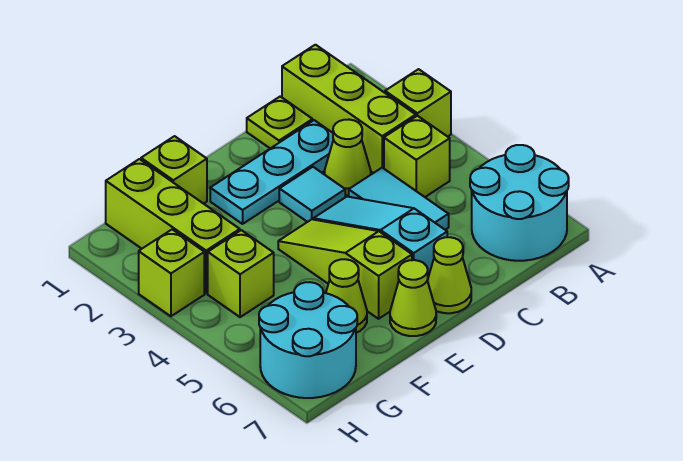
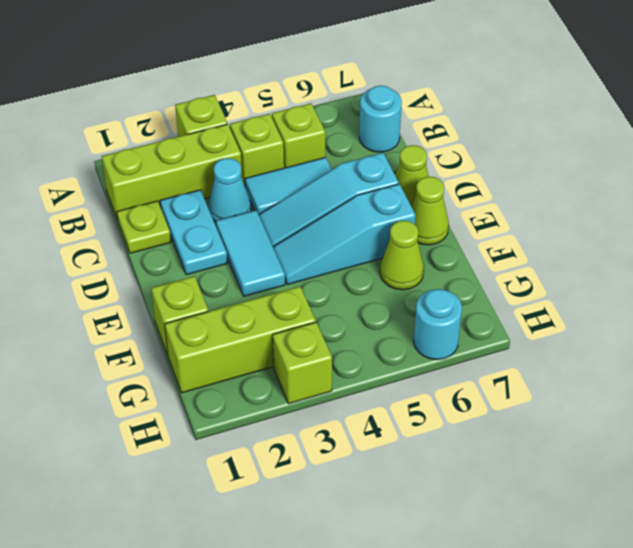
cyan round brick A6:B7 level 1 -> cyan round brick B7 level 1
cyan plate C2:E2 level 1 -> cyan plate C2:D2 level 1
lime cone C3 level 1 -> cyan cone C3 level 1
cyan tile D3 level 1 -> cyan tile D3:E3 level 1
lime slope E4:E6 level 1 top 6 -> cyan slope E4:E6 level 1 top 6
lime brick G4 level 1 -> lime brick B5 level 1
cyan round brick G6:H7 level 1 -> cyan round brick H6 level 1

